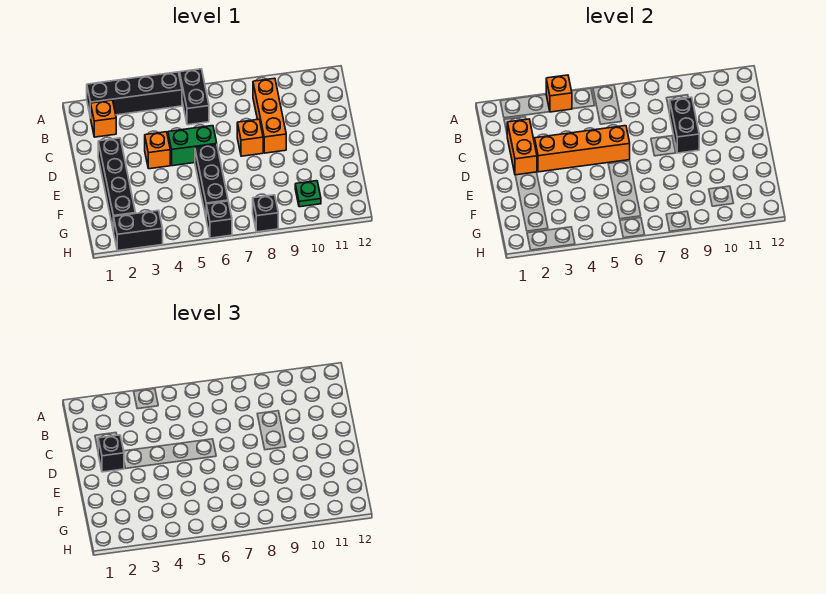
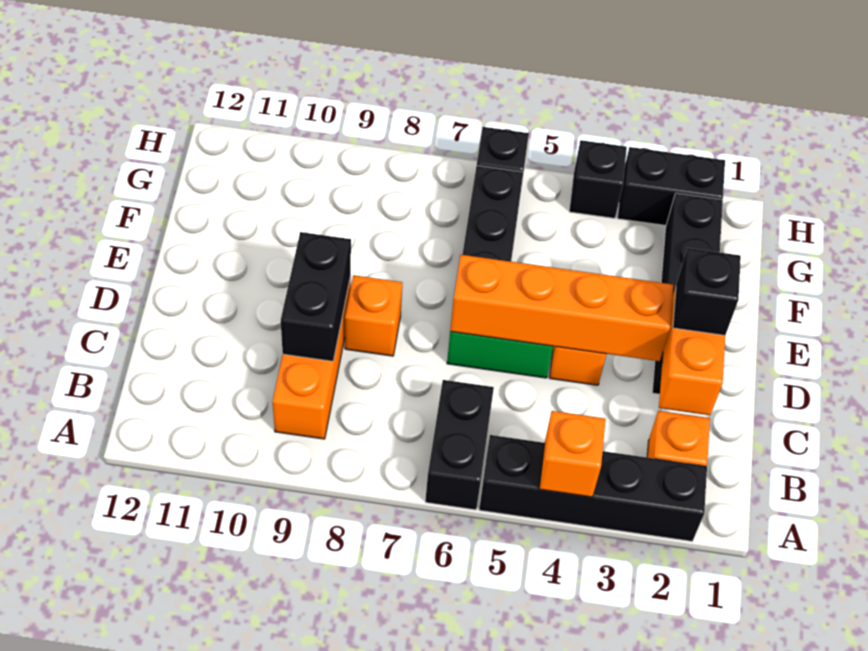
green plate G10 level 1 -> none
black brick H8 level 1 -> black brick H4 level 1

